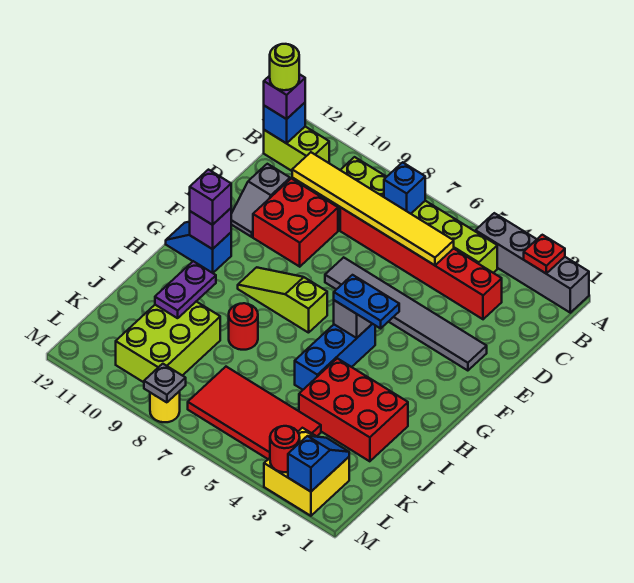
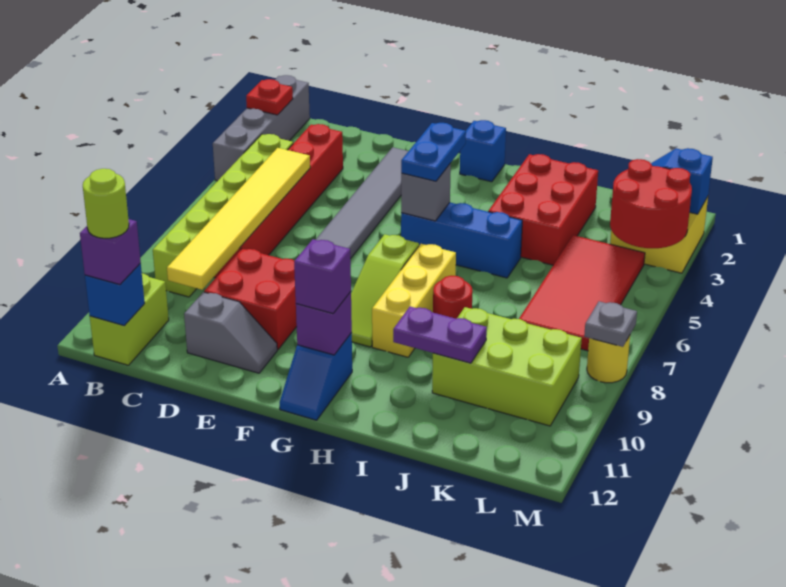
blue brick B7 level 2 -> blue brick G1 level 1
none -> yellow brick H7:H9 level 1
red round brick M3 level 2 -> red round brick L3:M4 level 2

